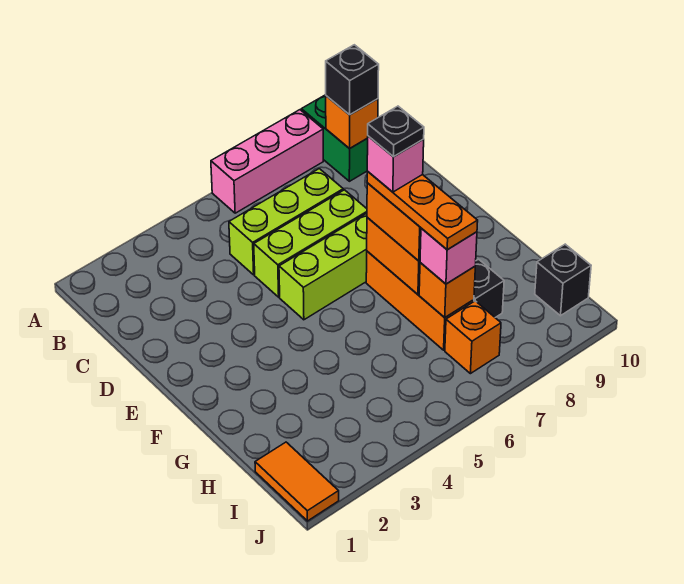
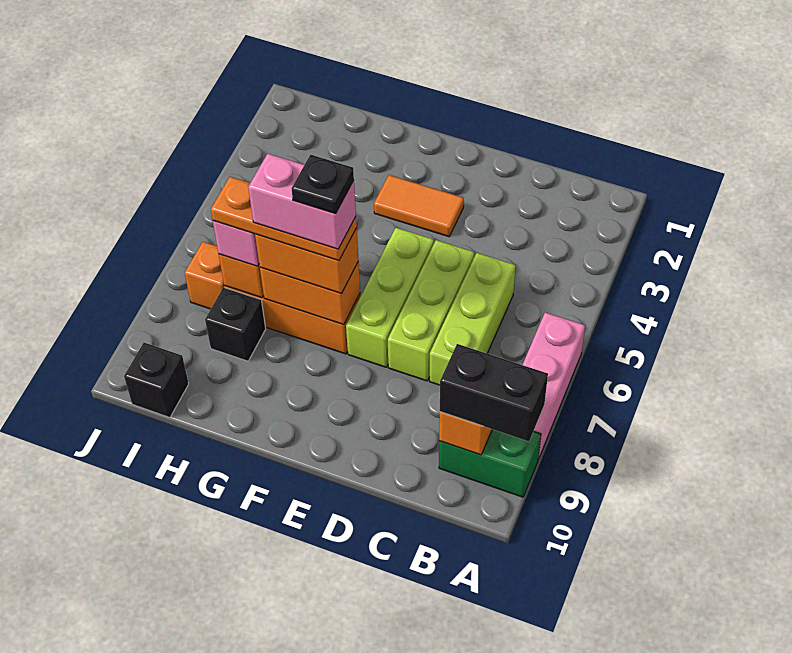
black brick B9 level 3 -> black brick A9:B9 level 3
pink brick F7 level 5 -> pink brick F7:G7 level 5
orange tile I1:J1 level 1 -> orange tile E3:F3 level 1

